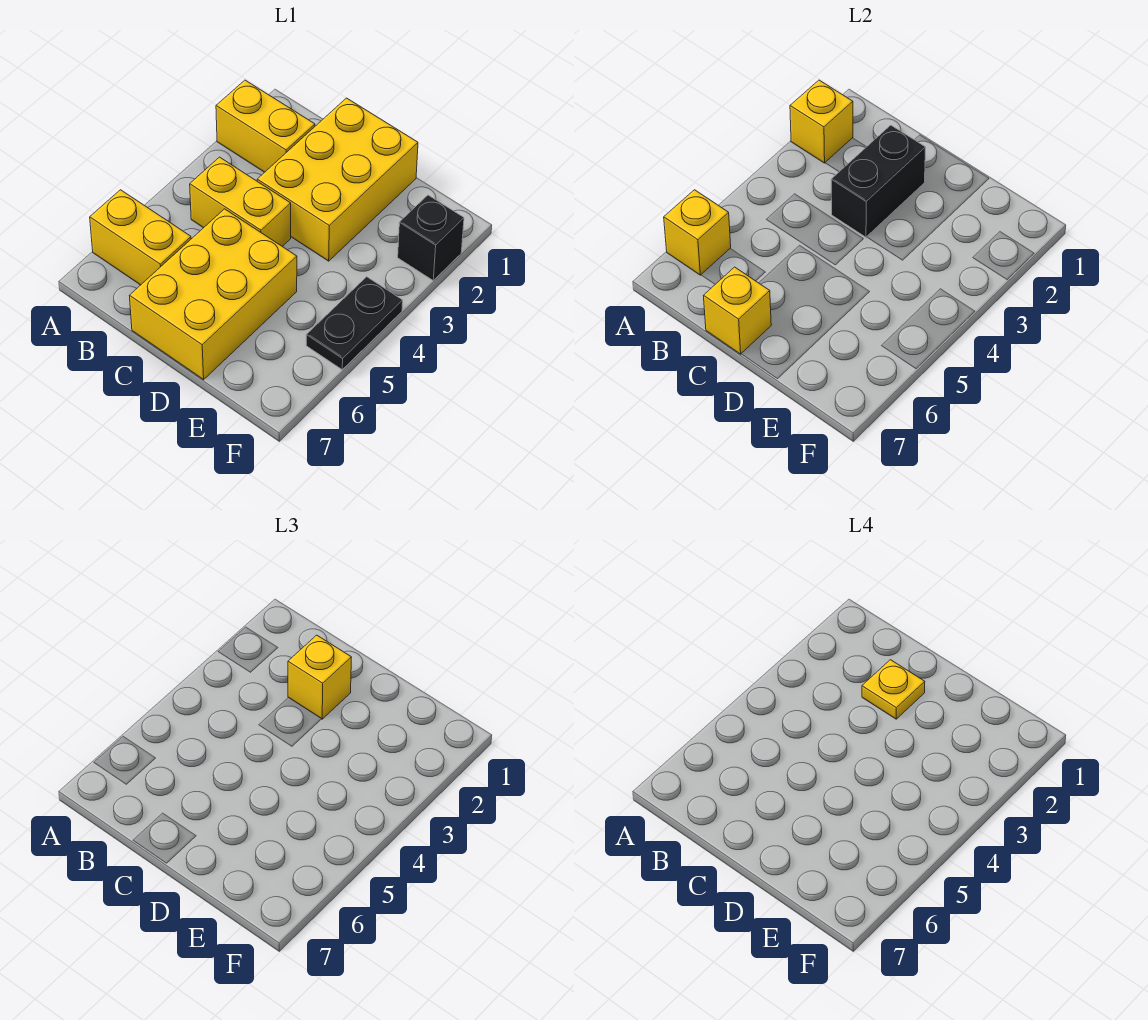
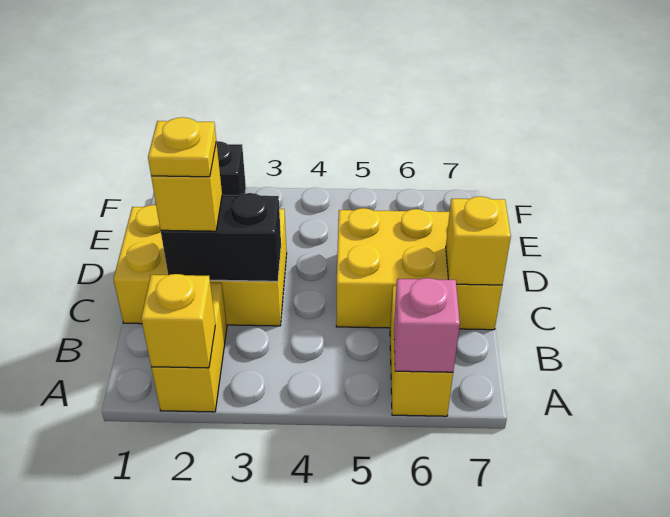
yellow brick A6 level 2 -> pink brick A6 level 2
yellow brick B4:C4 level 1 -> none
black plate F4:F5 level 1 -> none

